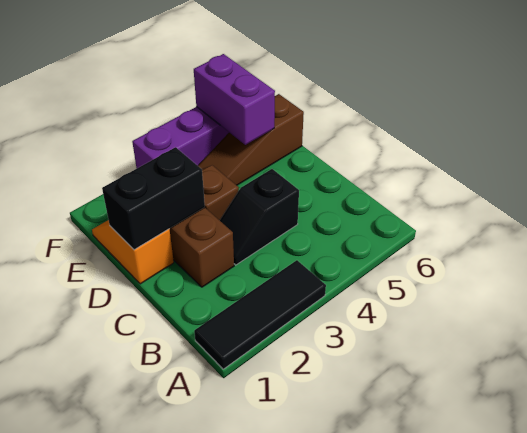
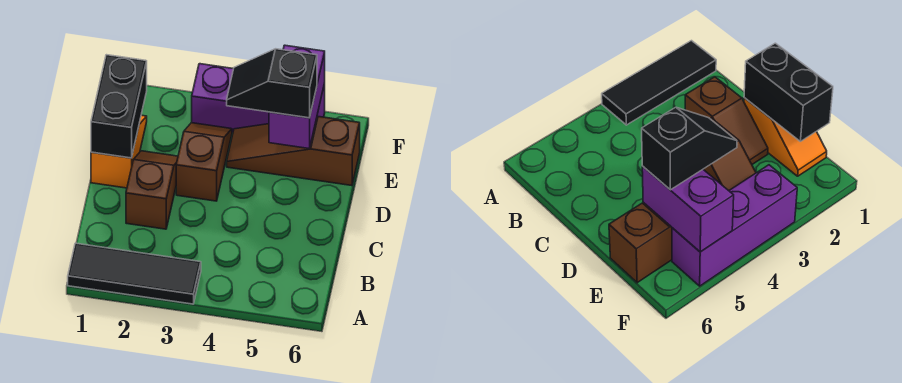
black slope C3:C4 level 1 top 4 -> black slope E4:E5 level 3 top 5
black brick D1:D2 level 2 -> black brick D1:E1 level 2

